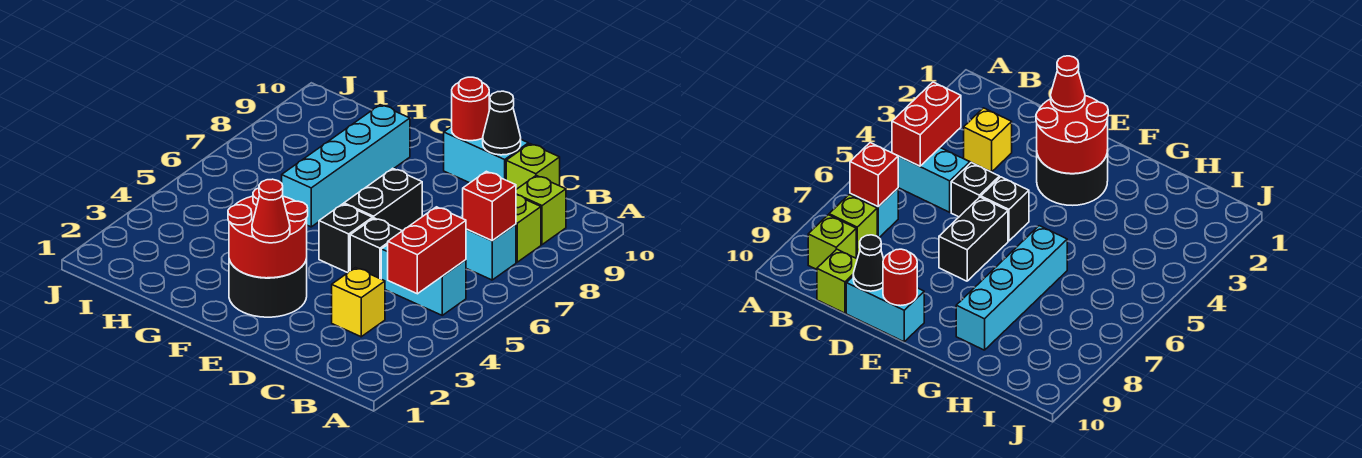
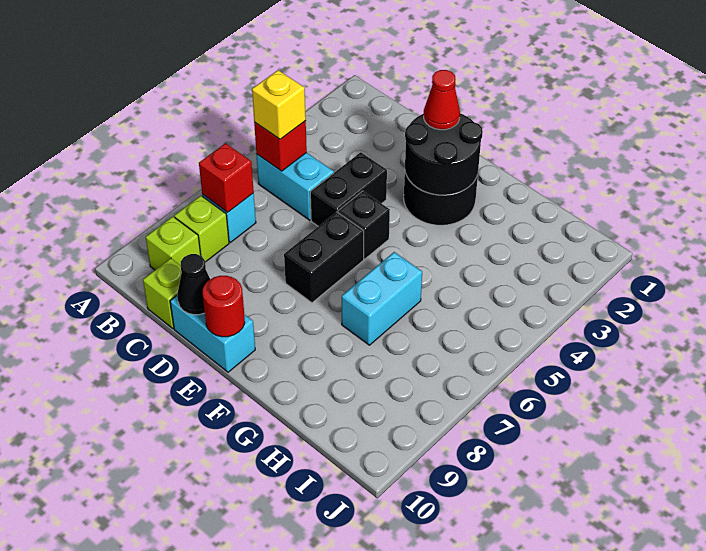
red brick B4:B5 level 2 -> red brick B5 level 2
yellow brick C3 level 1 -> yellow brick B5 level 3
black brick D5 level 1 -> black brick D4:D5 level 1
red round brick E2:F3 level 2 -> black round brick E2:F3 level 2
cyan brick G6:G9 level 1 -> cyan brick G6:G7 level 1

